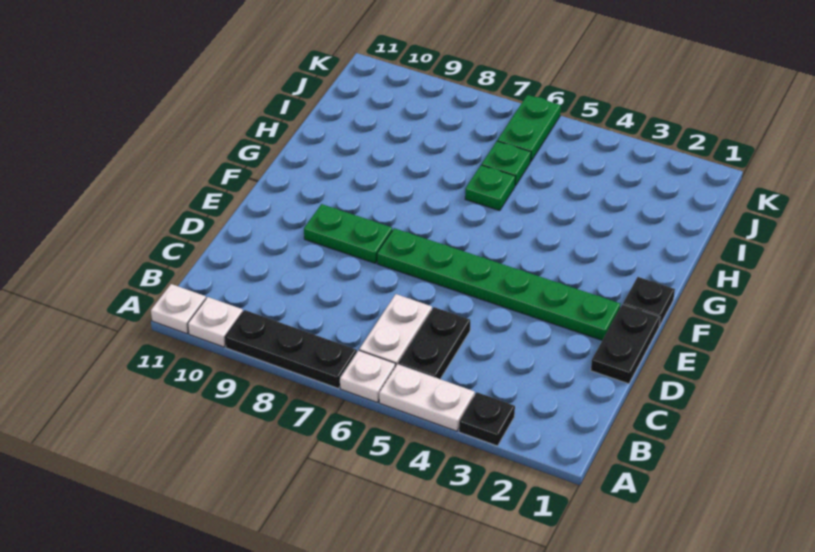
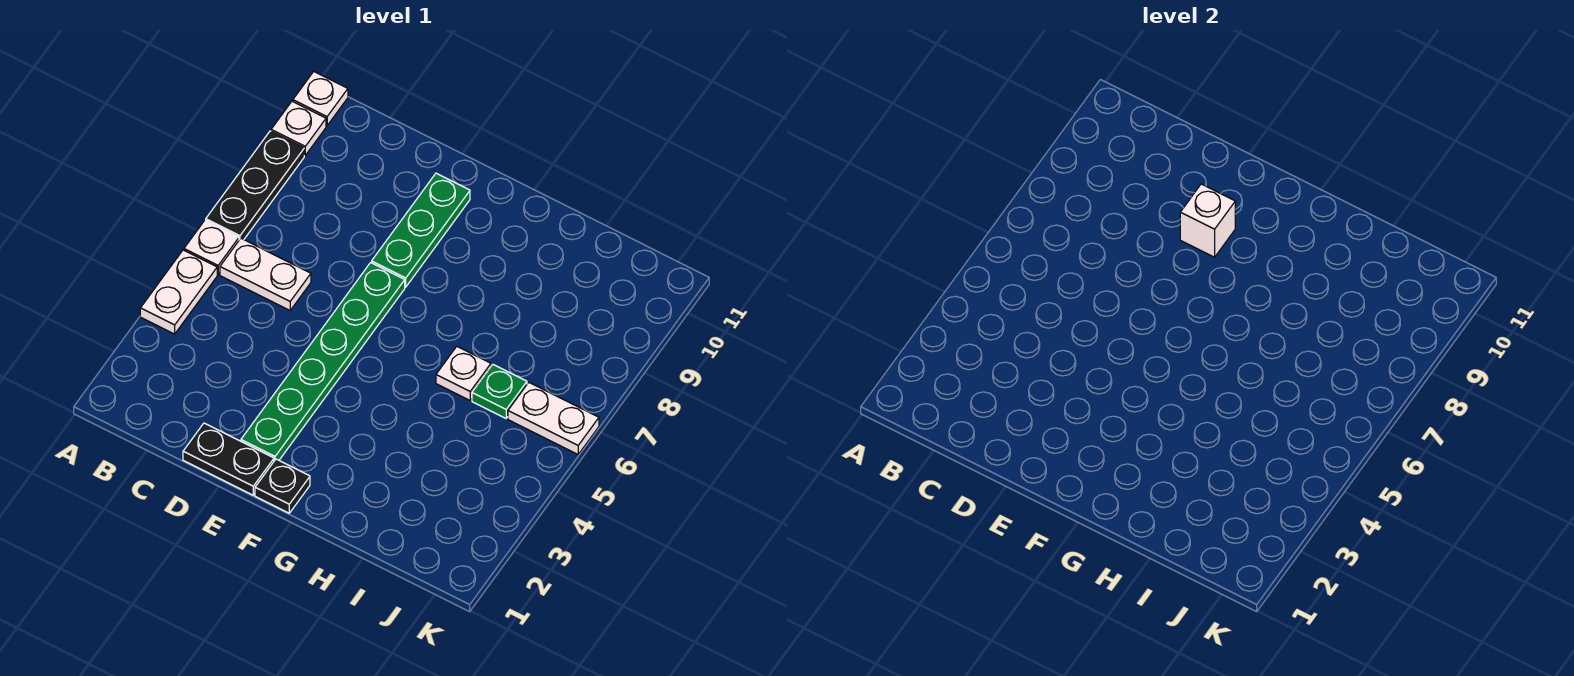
black plate A3 level 1 -> none
black plate B5:C5 level 1 -> none
green plate E8:E9 level 1 -> green plate E8:E10 level 1
none -> white brick E9 level 2
green plate H6 level 1 -> white plate H6 level 1
green plate J6:K6 level 1 -> white plate J6:K6 level 1

